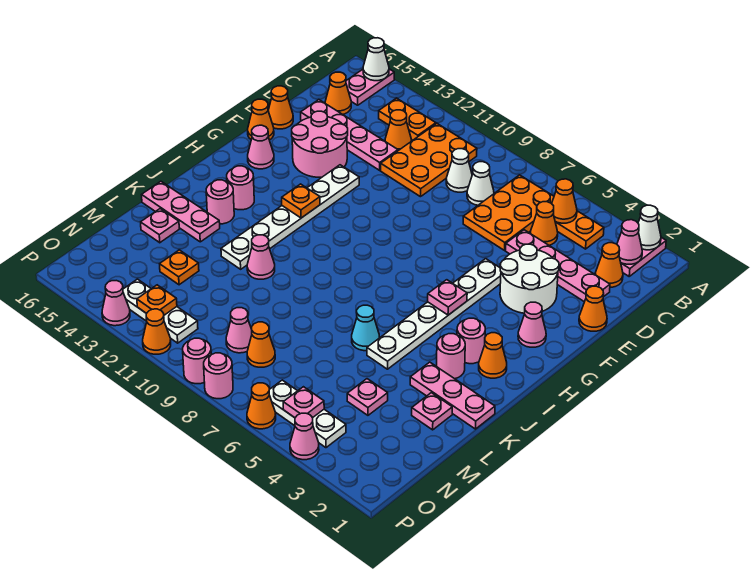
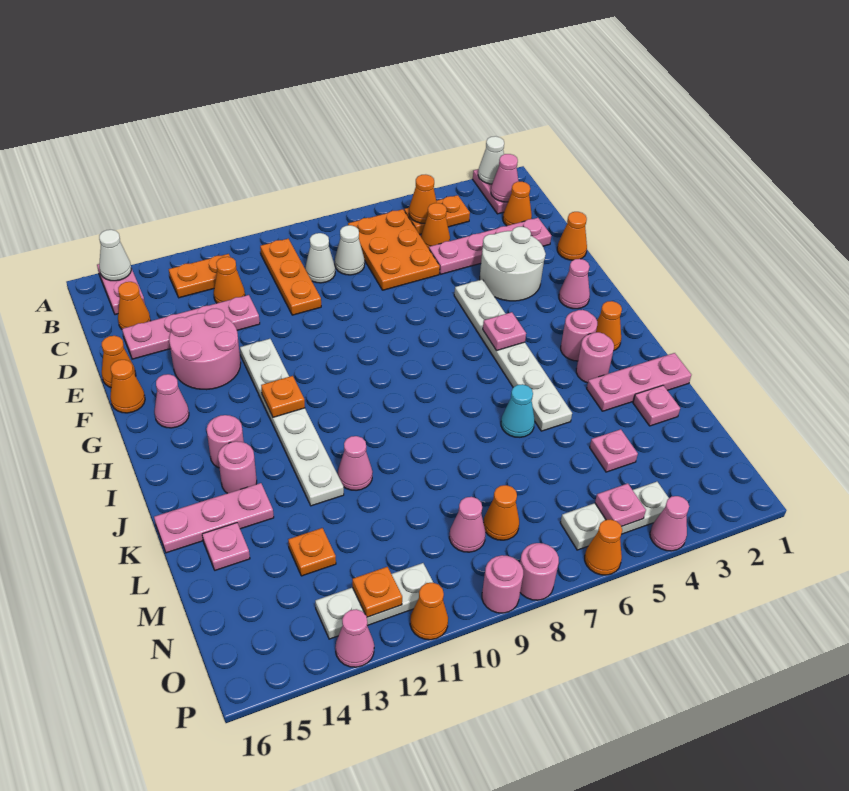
orange plate B10:D11 level 1 -> orange plate B10:D10 level 1

